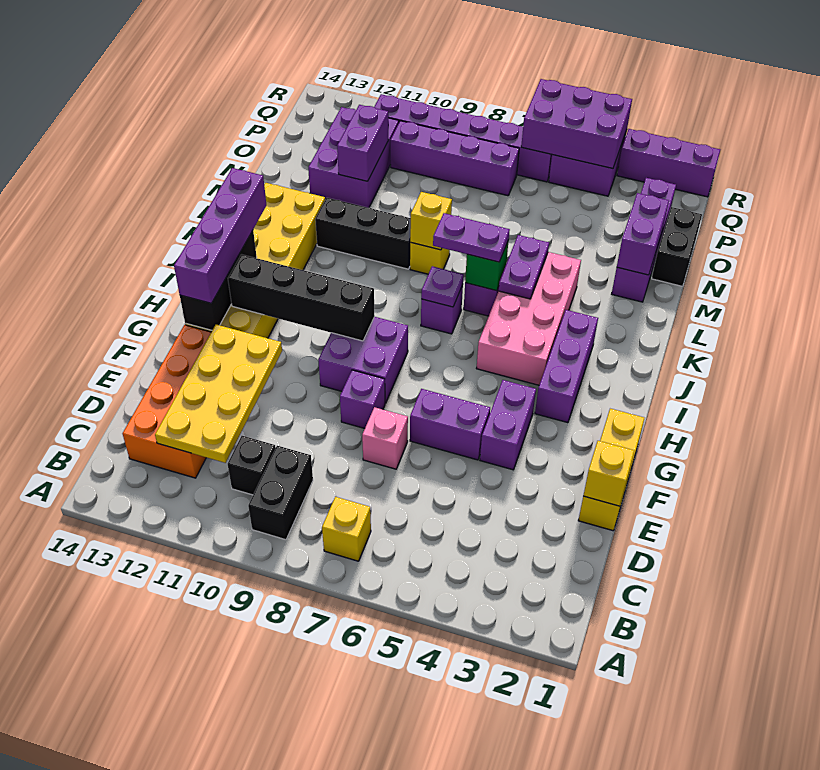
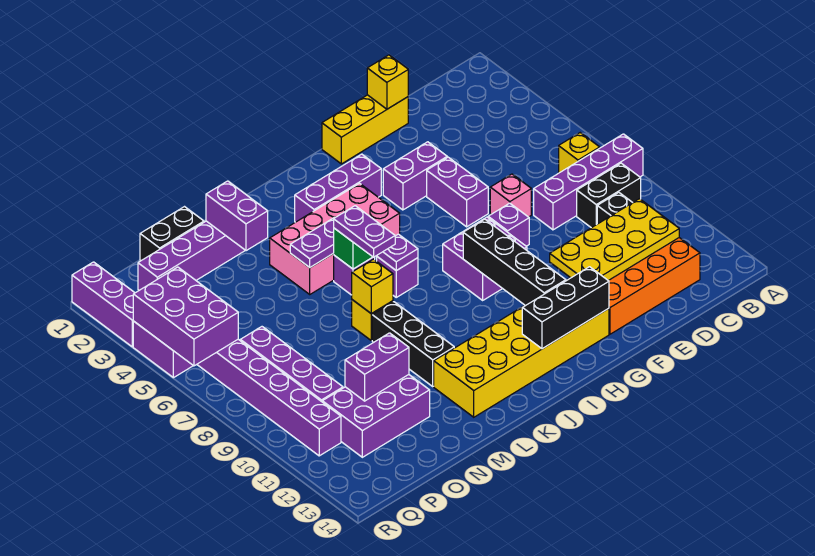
purple brick G13:J13 level 3 -> purple brick A8:D8 level 1
purple brick M2:N2 level 2 -> purple brick M2:M3 level 2

